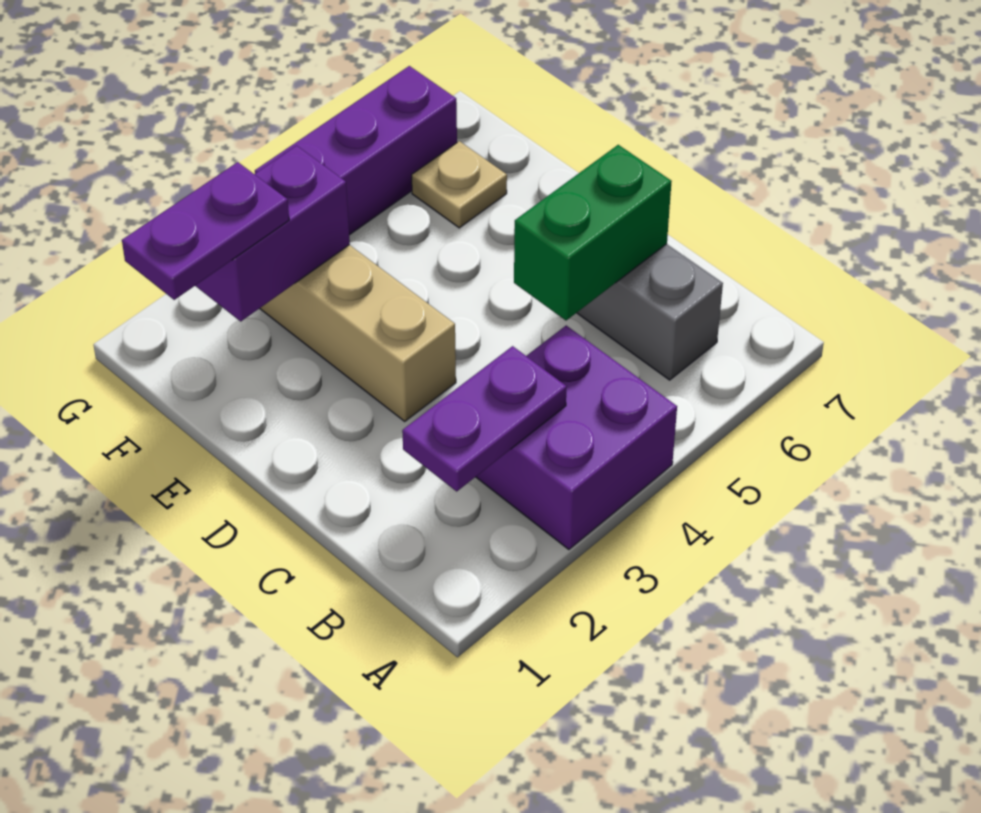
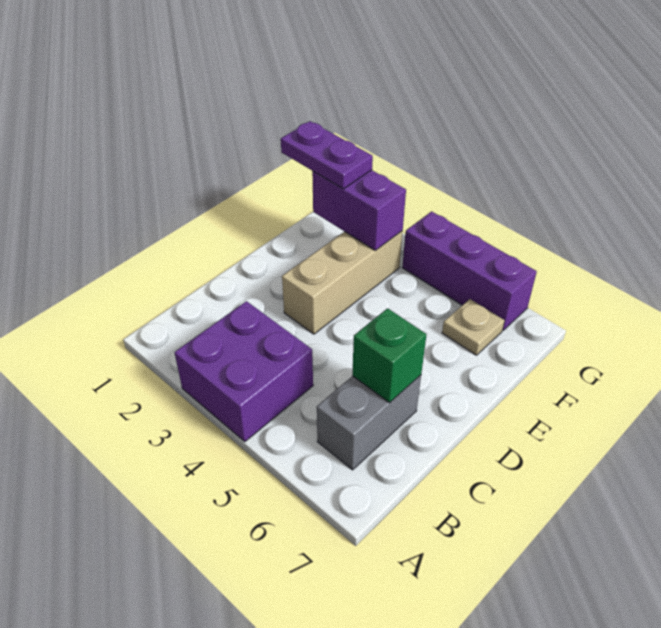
purple plate B2:B3 level 2 -> none
green brick C5:C6 level 2 -> green brick C6 level 2

